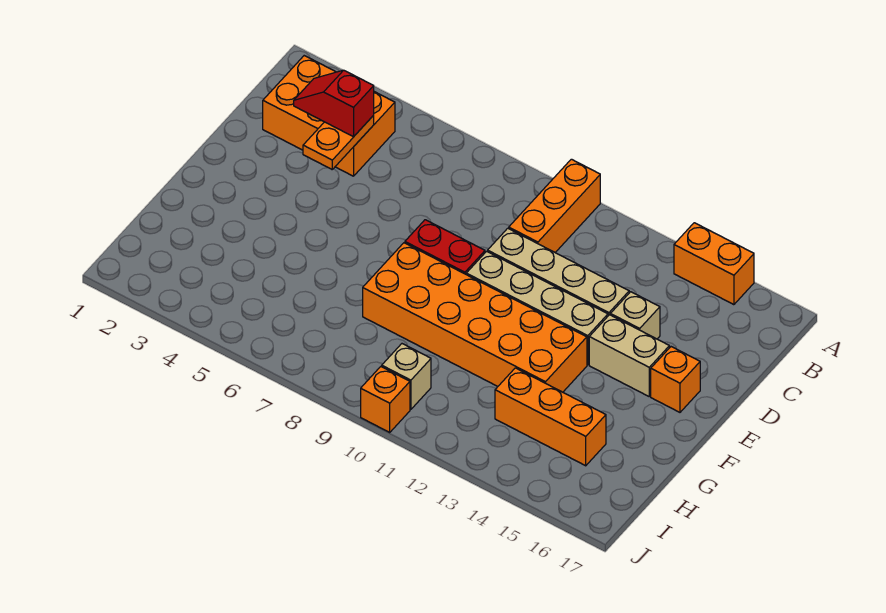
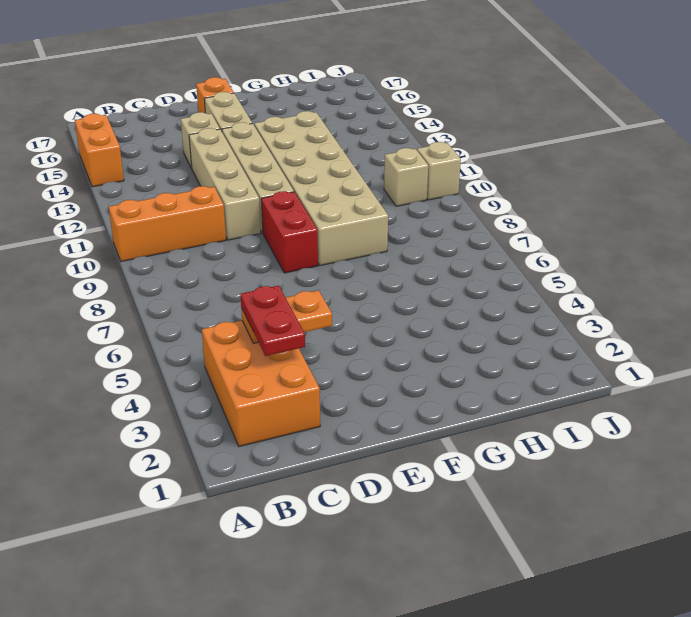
red slope C3:C4 level 3 top 4 -> red plate C3:C4 level 3
orange brick F8:G13 level 1 -> tan brick F8:G13 level 1
orange brick H13:H15 level 1 -> none
orange brick J10 level 1 -> tan brick J10 level 1

